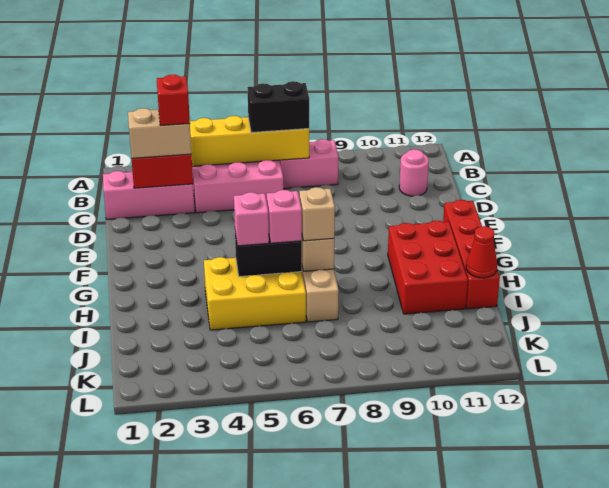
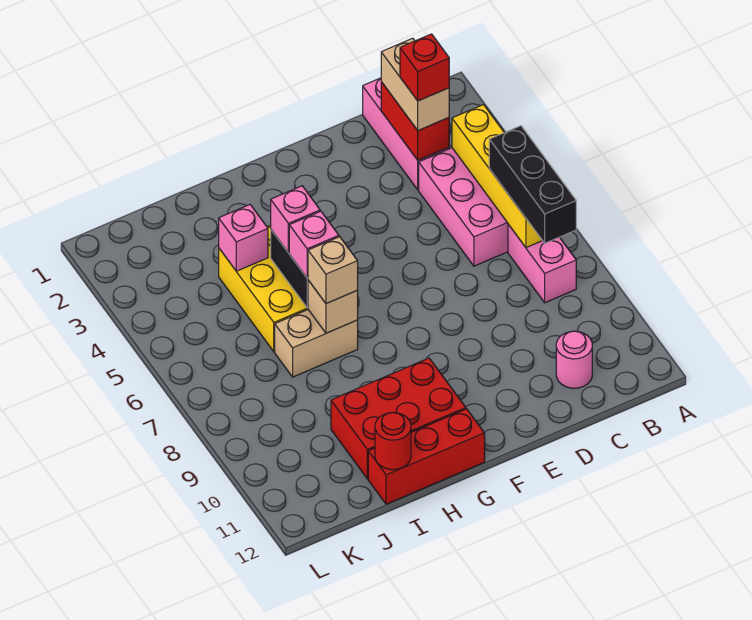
black brick B6:B7 level 3 -> black brick B6:B8 level 3
red brick F12:I12 level 1 -> red brick G12:I12 level 1
none -> pink brick I4 level 2
red cone I12 level 2 -> red round brick I12 level 2

